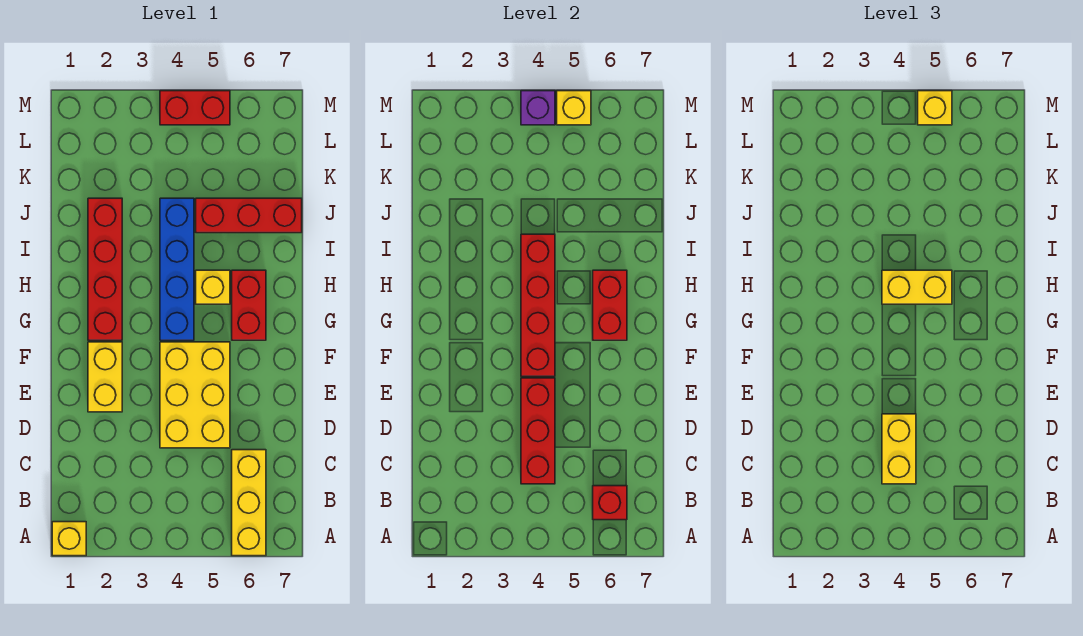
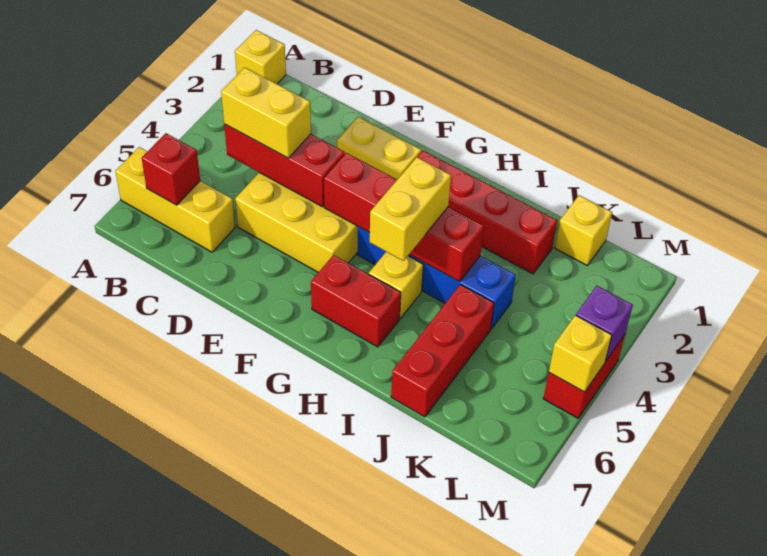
red brick G6:H6 level 2 -> none
yellow brick M5 level 3 -> yellow brick K1 level 1

